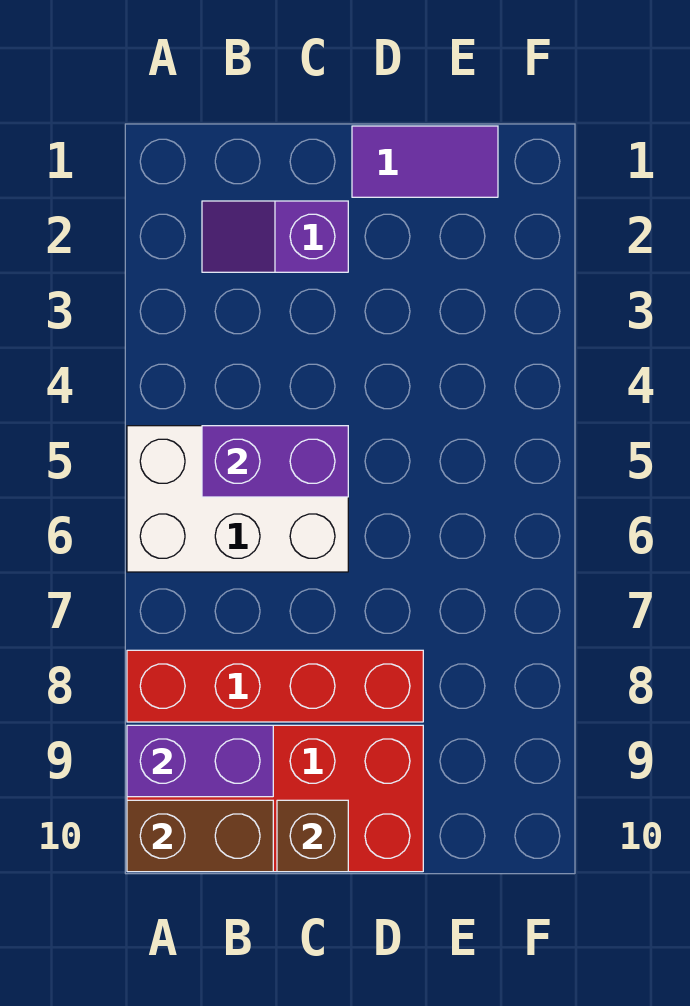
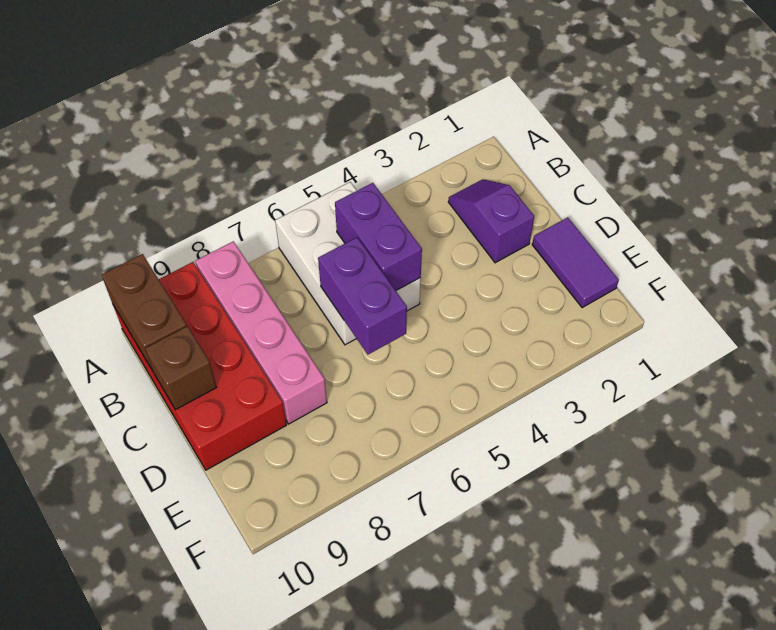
red brick A8:D8 level 1 -> pink brick A8:D8 level 1
purple brick A9:B9 level 2 -> purple brick C6:D6 level 2

